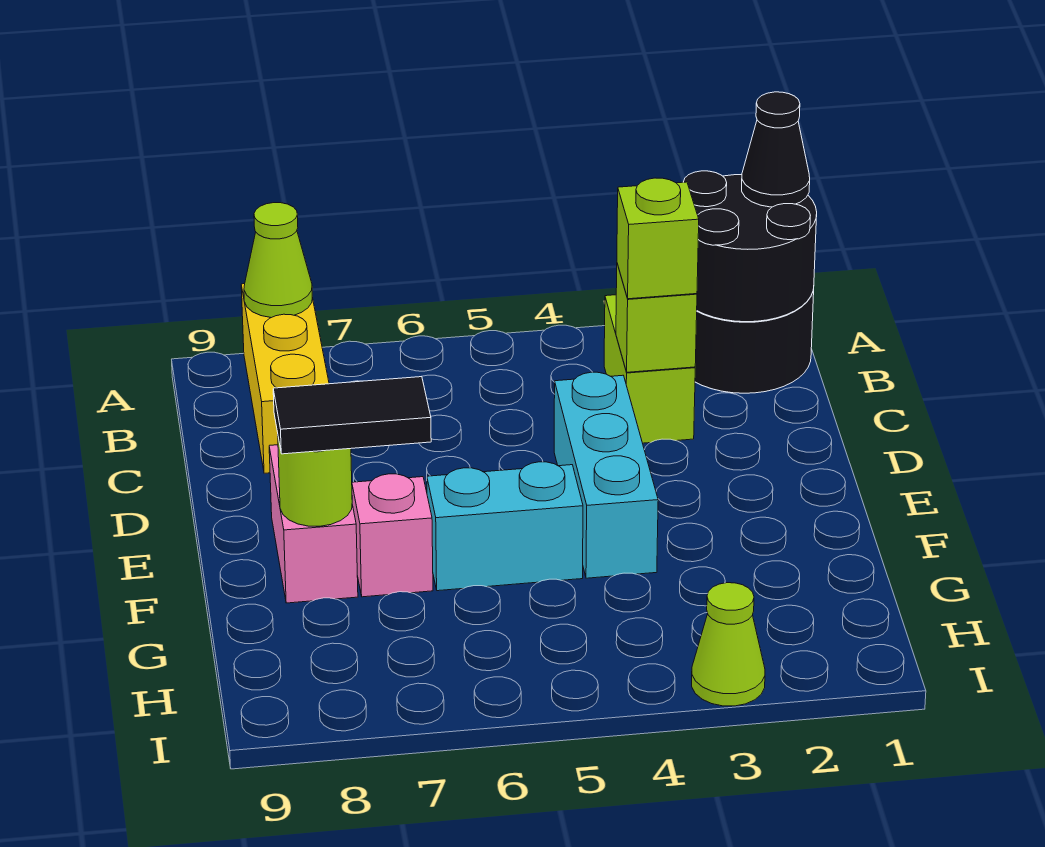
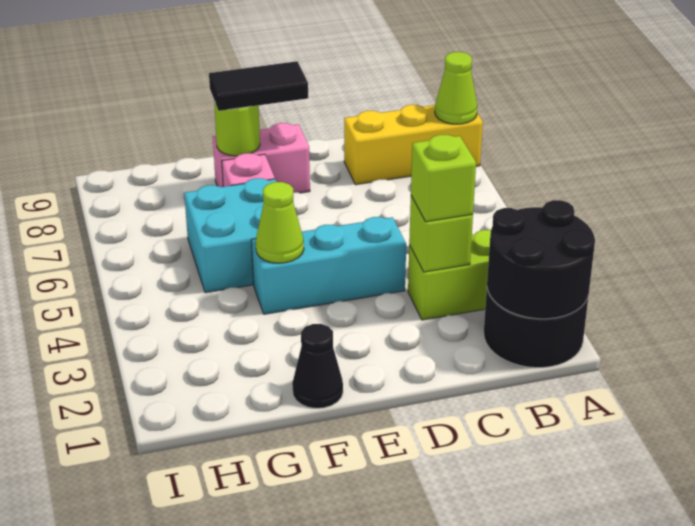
black cone A1 level 3 -> black cone F1 level 1
cyan brick F5:F6 level 1 -> cyan brick F5:G6 level 1
black tile F7:F8 level 3 -> black tile E8:F8 level 3
lime cone I3 level 1 -> lime cone F4 level 2

